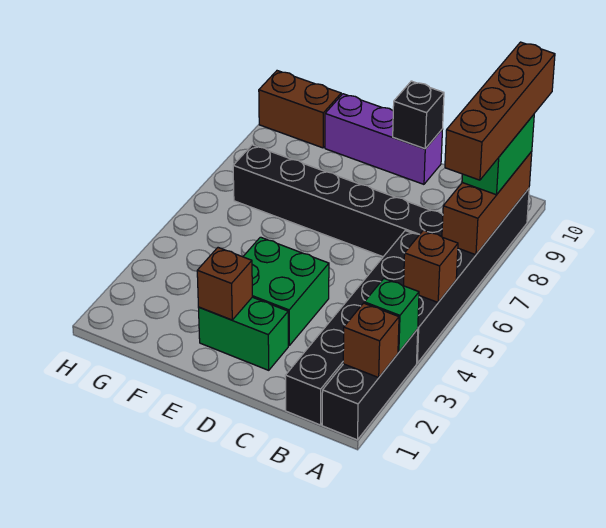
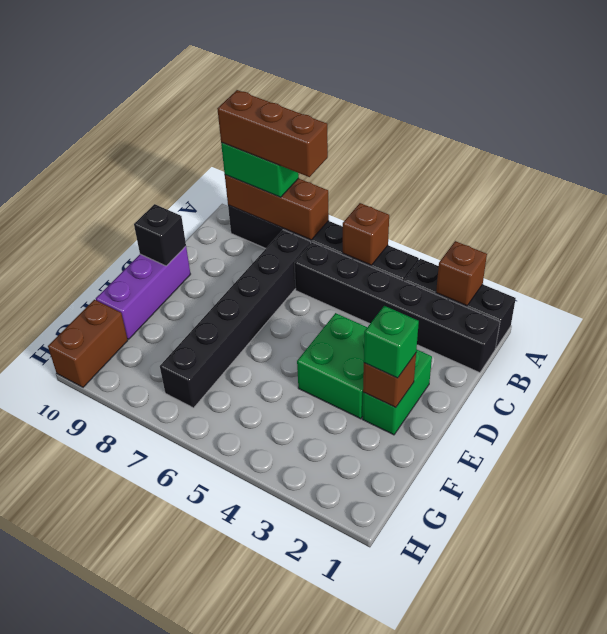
green brick A3 level 2 -> green brick E2 level 3
brown brick A7:A10 level 4 -> brown brick A7:A9 level 4

